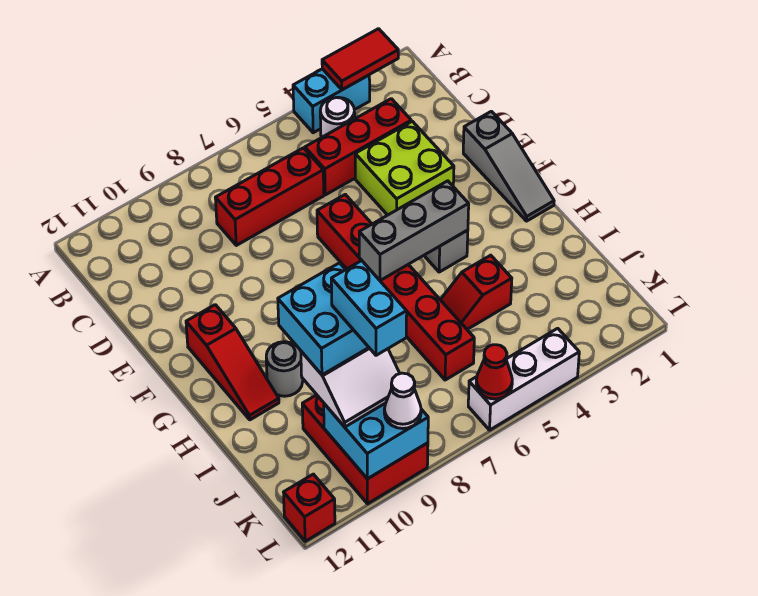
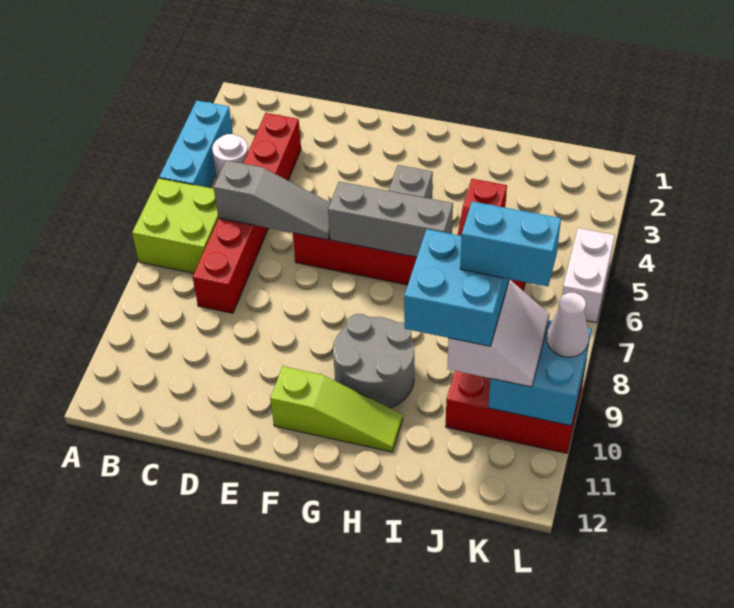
red tile A2:A3 level 2 -> none
cyan brick A3:A4 level 1 -> cyan brick A3:A5 level 1
lime brick D3:E4 level 1 -> lime brick A6:B7 level 1
grey slope E1:G1 level 1 top E -> grey slope C6:E6 level 2 top C
red slope F11:H11 level 1 top F -> lime slope F11:H11 level 1 top F
grey brick G4:G6 level 2 -> grey brick F6:H6 level 2
grey round brick H10 level 1 -> grey round brick G9:H10 level 1
white brick L4:L6 level 1 -> white brick L5:L6 level 1
red cone L6 level 2 -> none
red brick L12 level 1 -> none

